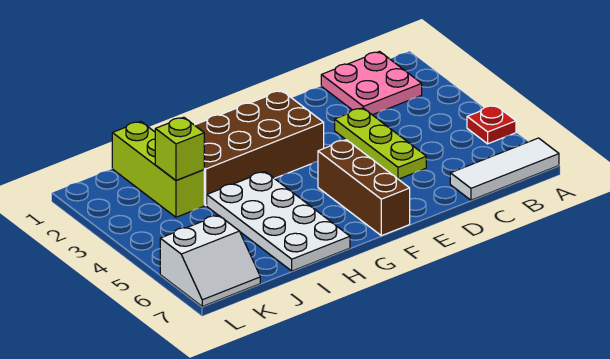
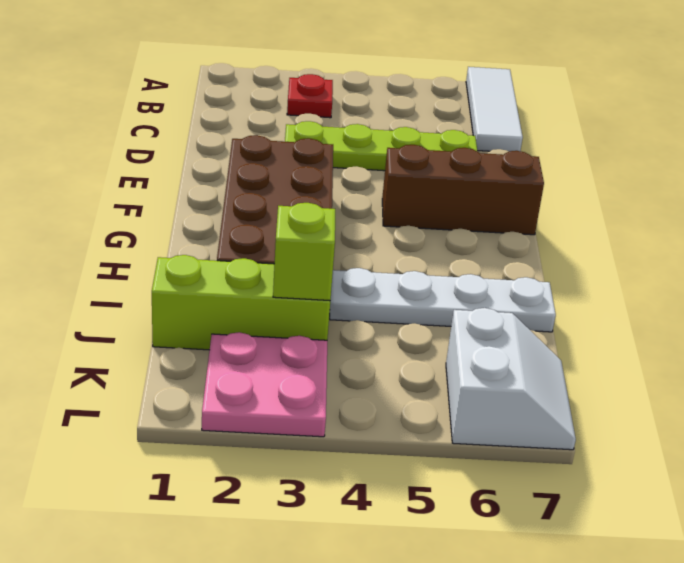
red plate A5 level 1 -> red plate B3 level 1
pink plate B1:C2 level 1 -> pink plate K2:L3 level 1
lime plate D3:D5 level 1 -> lime plate D3:D6 level 1
white plate H4:I7 level 1 -> white plate I4:I7 level 1

